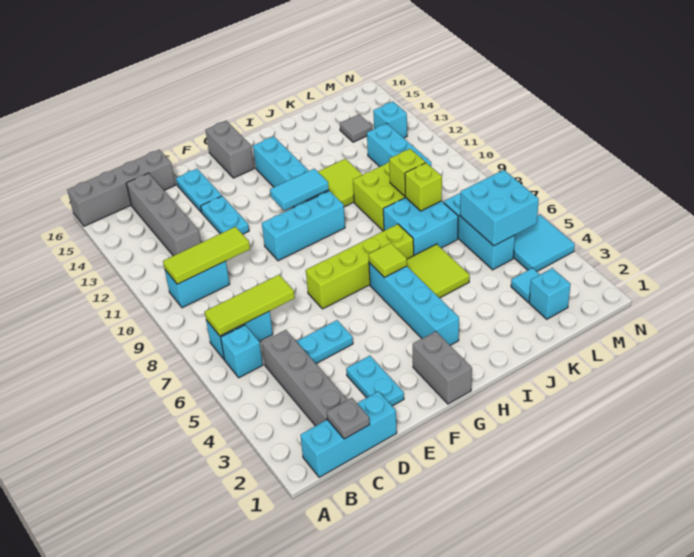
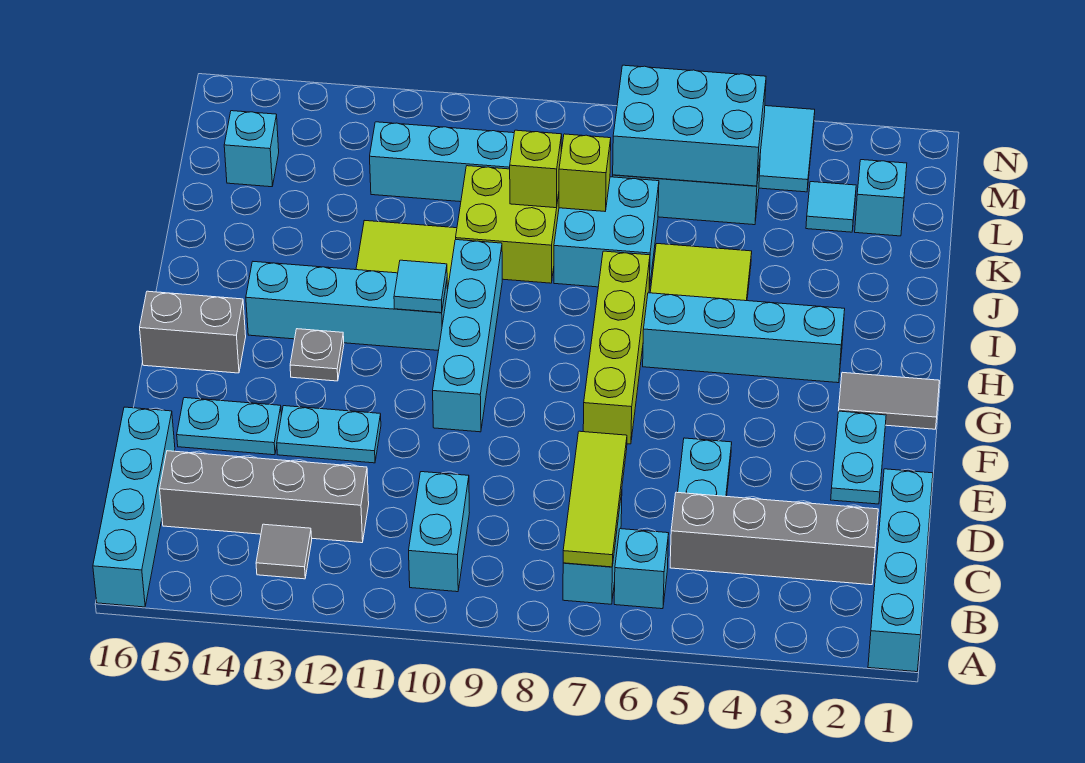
grey brick A16:D16 level 1 -> cyan brick A16:D16 level 1
cyan brick B1:D1 level 1 -> cyan brick A1:D1 level 1
lime tile B10:D10 level 2 -> none
grey plate C1 level 2 -> grey plate G13 level 1
cyan plate E2:E3 level 1 -> cyan plate E2:F2 level 1
cyan brick F10:H10 level 1 -> cyan brick F10:I10 level 1
grey brick G1:G2 level 1 -> grey tile G1:G2 level 1
cyan tile G11:H11 level 2 -> cyan tile H11 level 2
lime tile H6 level 2 -> none
cyan brick L5:M6 level 2 -> cyan brick L5:M7 level 2
grey tile L14 level 1 -> grey tile B13 level 1
cyan brick M13 level 1 -> cyan brick L15 level 1

